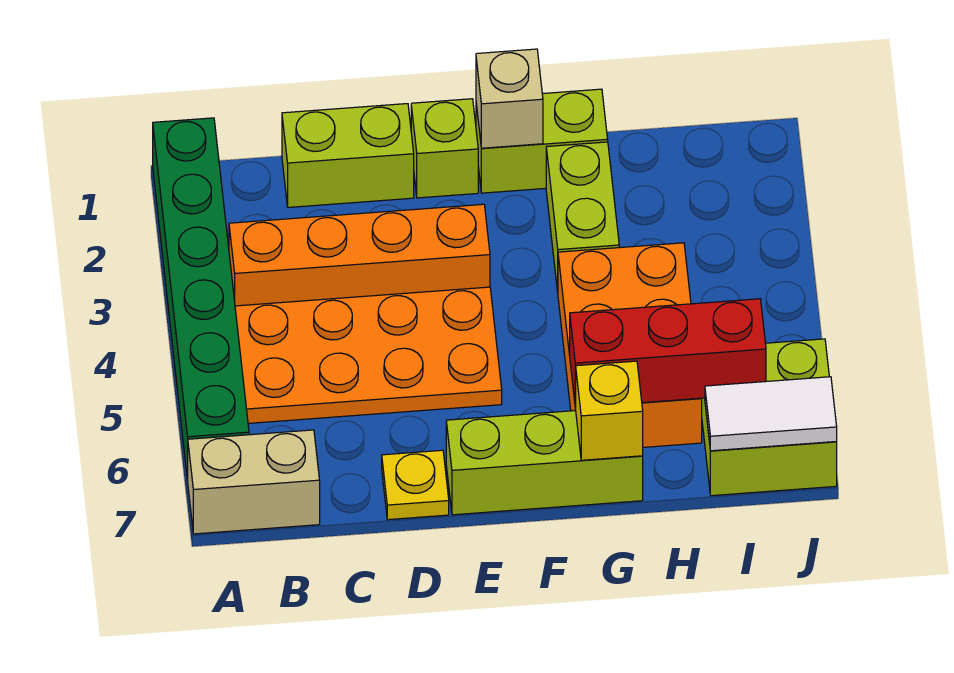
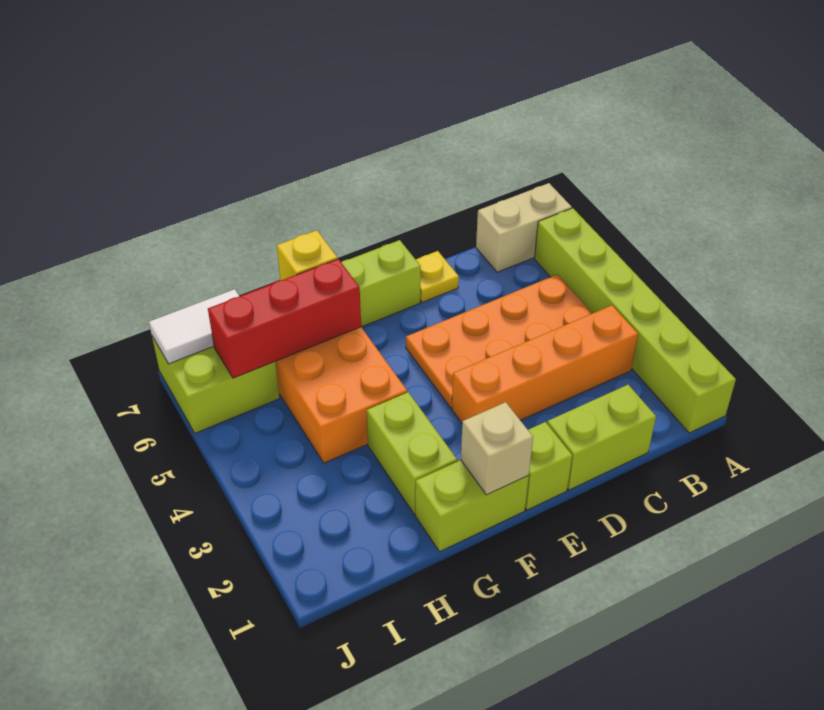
green brick A1:A6 level 1 -> lime brick A1:A6 level 1

